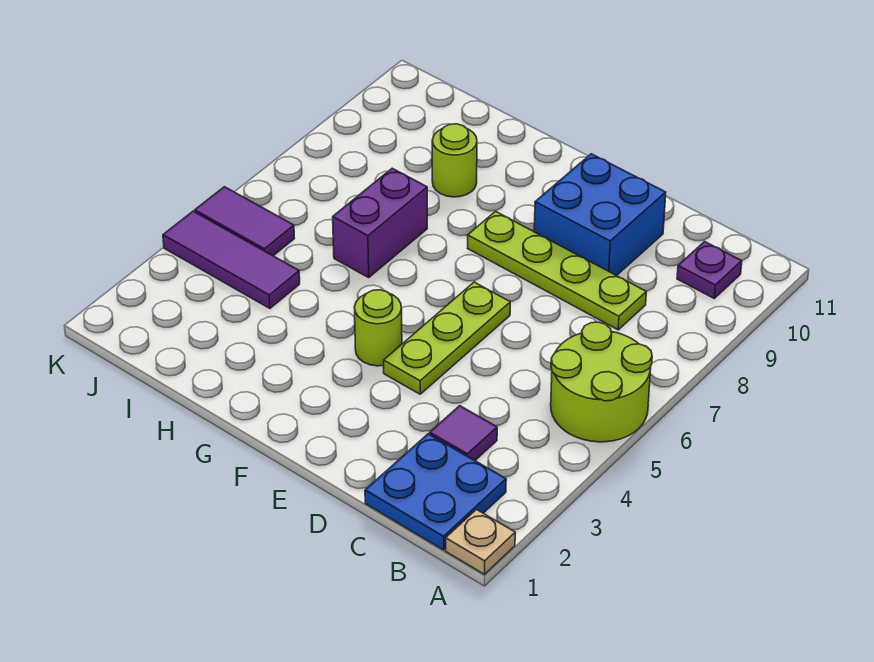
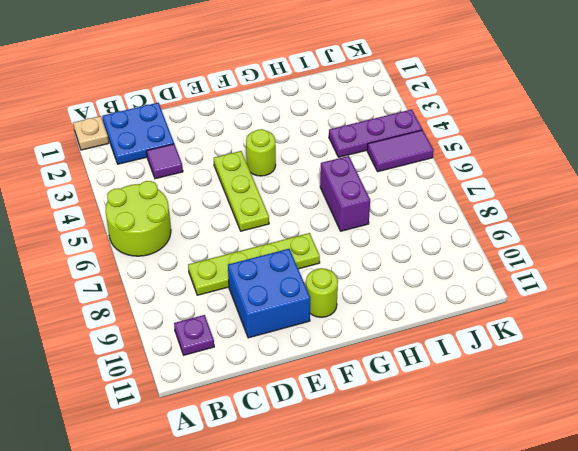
lime round brick H9 level 1 -> lime round brick F10 level 1
purple tile I4:K4 level 1 -> purple plate I4:K4 level 1

